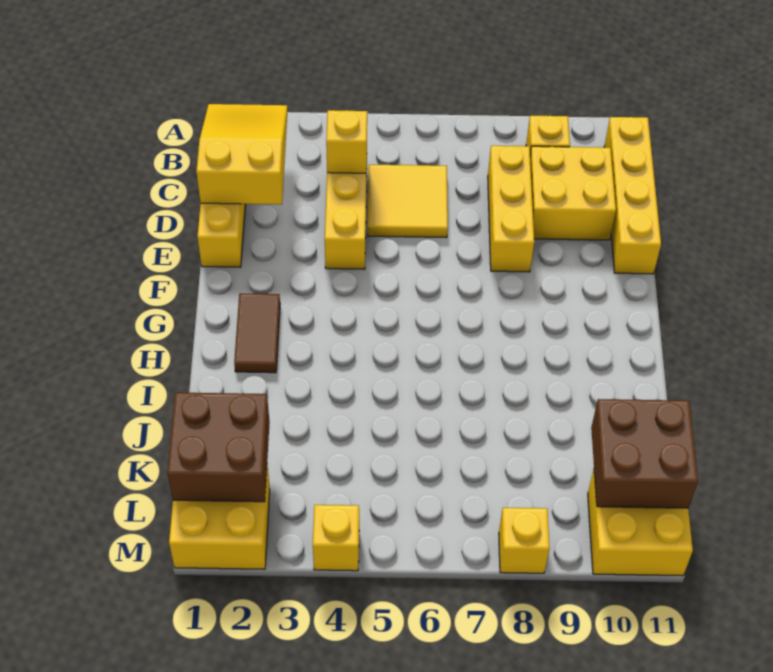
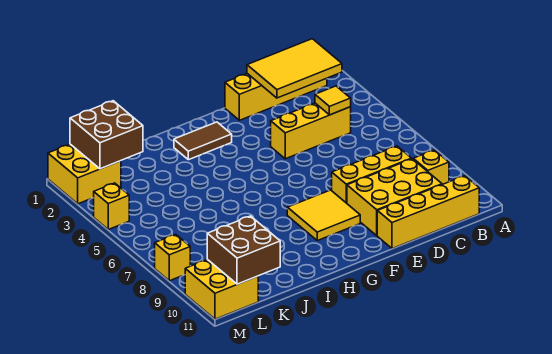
yellow slope B1:D2 level 2 top D -> yellow tile B1:D2 level 2
yellow brick C4 level 2 -> yellow tile C4 level 2
yellow tile C5:D6 level 1 -> yellow tile F8:G9 level 1
yellow brick C9:D10 level 1 -> yellow brick C9:E10 level 1

